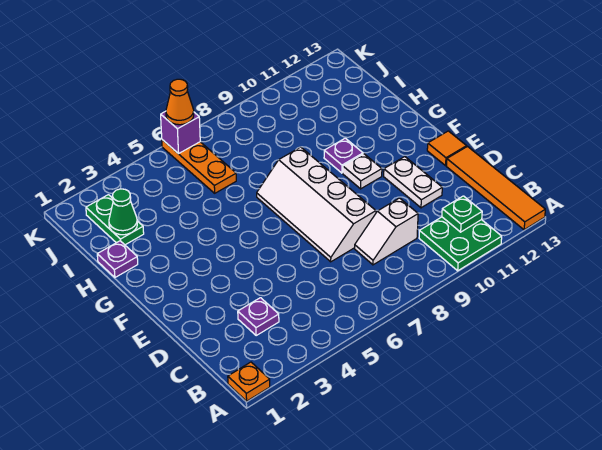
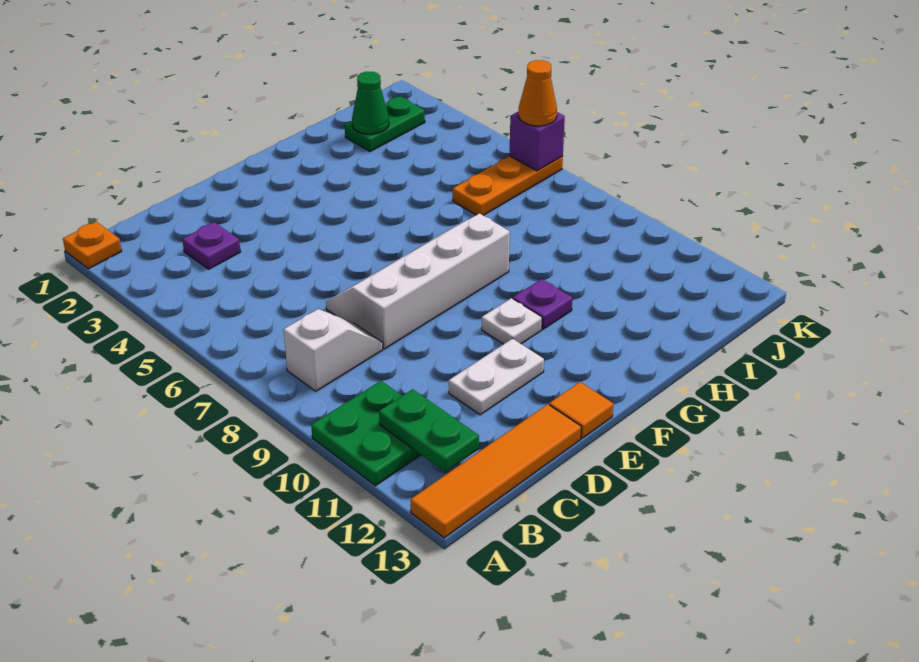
green plate B11 level 2 -> green plate B11:B12 level 2
white slope C8:C9 level 1 top 9 -> white slope B8:C8 level 1 top B
purple plate H1 level 1 -> none

